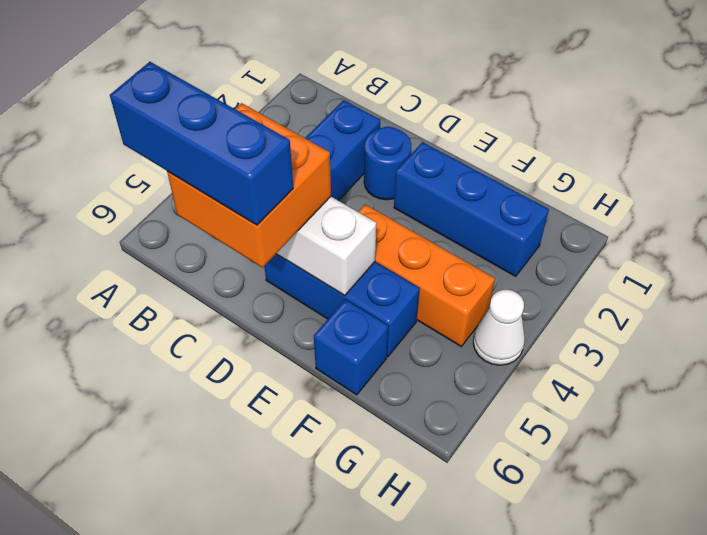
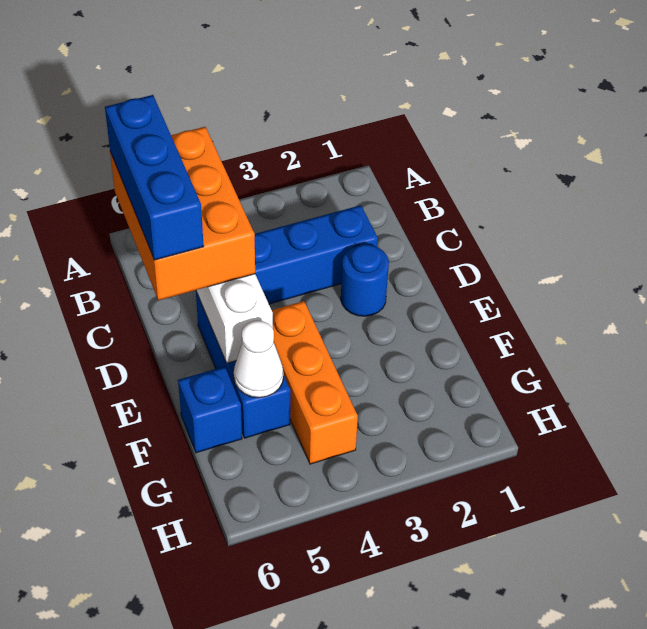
orange brick C5:D6 level 3 -> orange brick B5:D6 level 3
blue brick E2:G2 level 1 -> none
white cone H4 level 1 -> white cone F5 level 2

